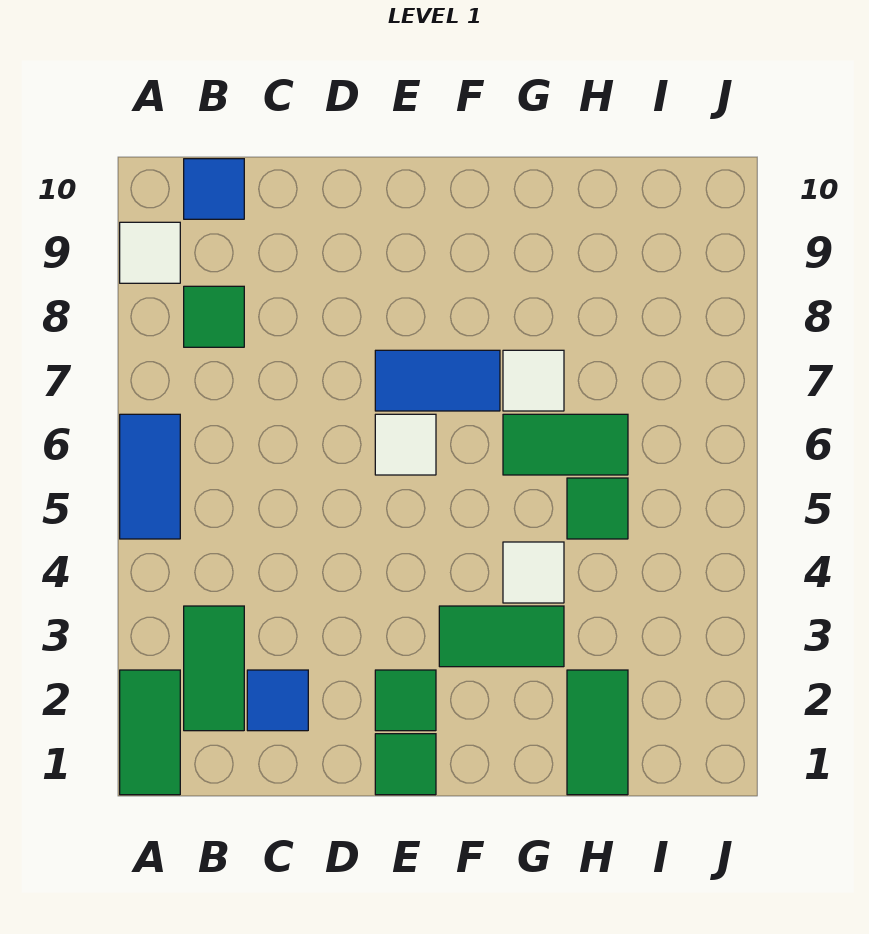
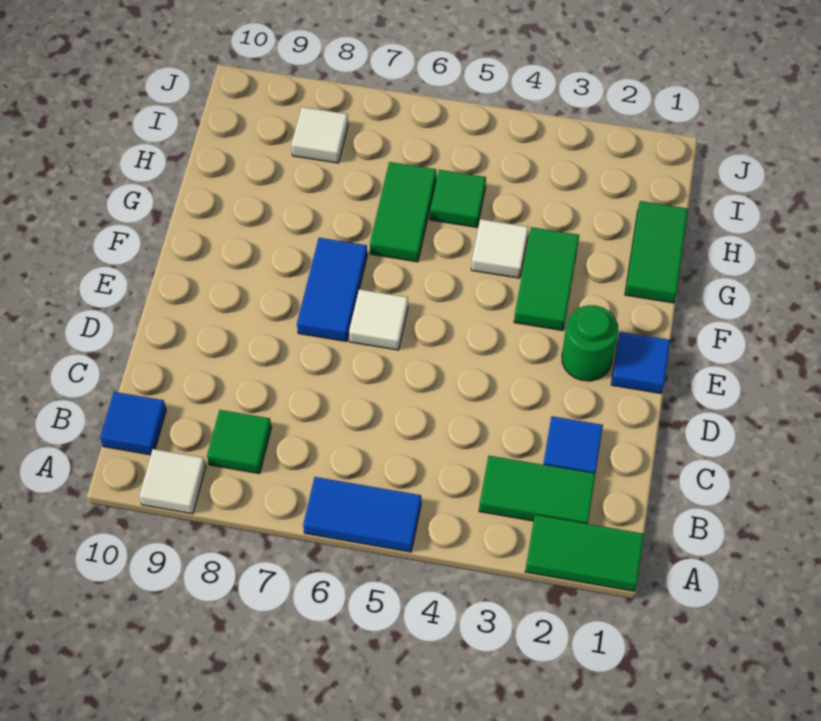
green tile E1 level 1 -> blue tile E1 level 1
green tile E2 level 1 -> green round brick E2 level 1
white tile G7 level 1 -> white tile I8 level 1
green tile H1:H2 level 1 -> green tile G1:H1 level 1

